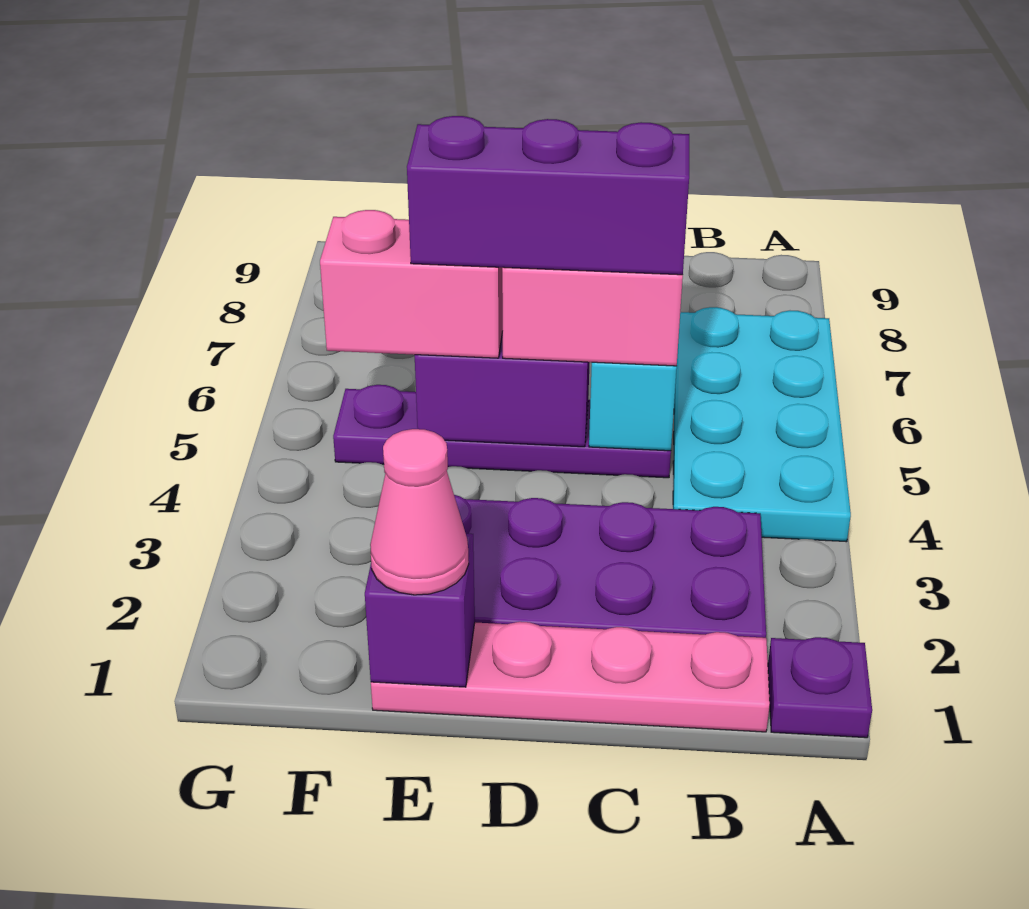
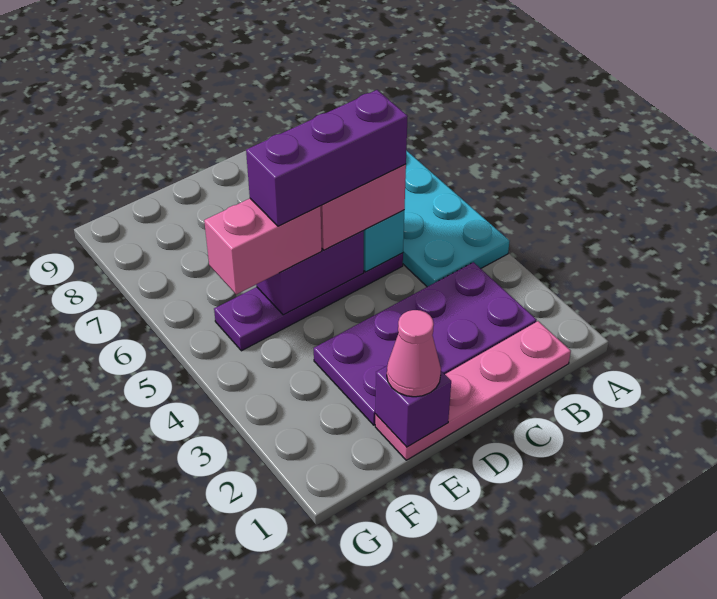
purple plate A1 level 1 -> none

